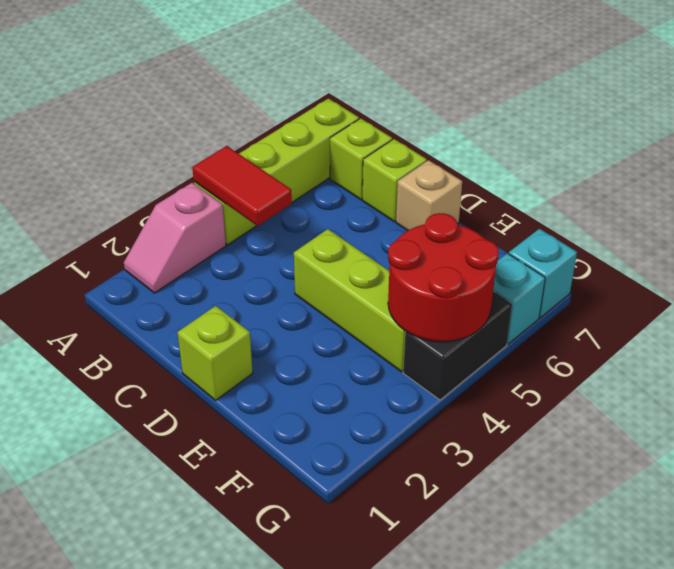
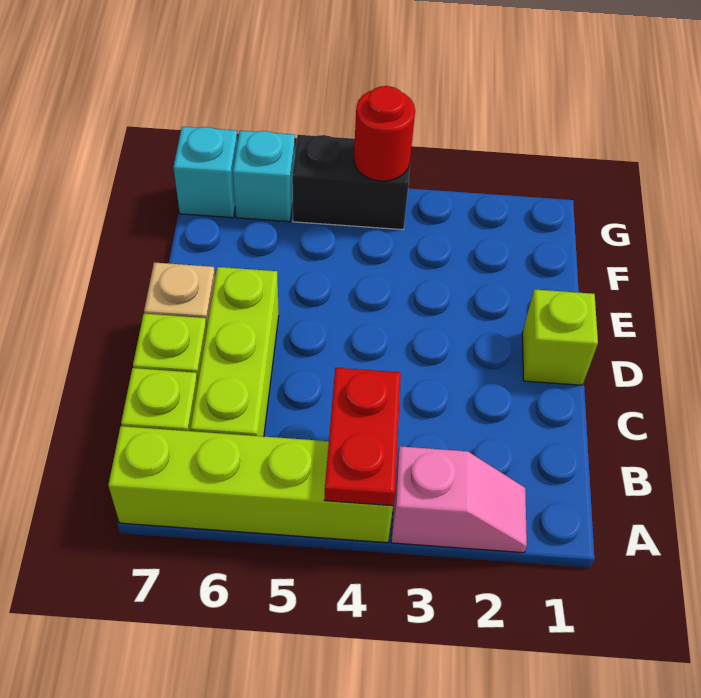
red tile A4:B4 level 2 -> red plate A4:B4 level 2
lime brick D4:F4 level 1 -> lime brick B6:D6 level 1
red round brick F4:G5 level 2 -> red round brick G4 level 2

